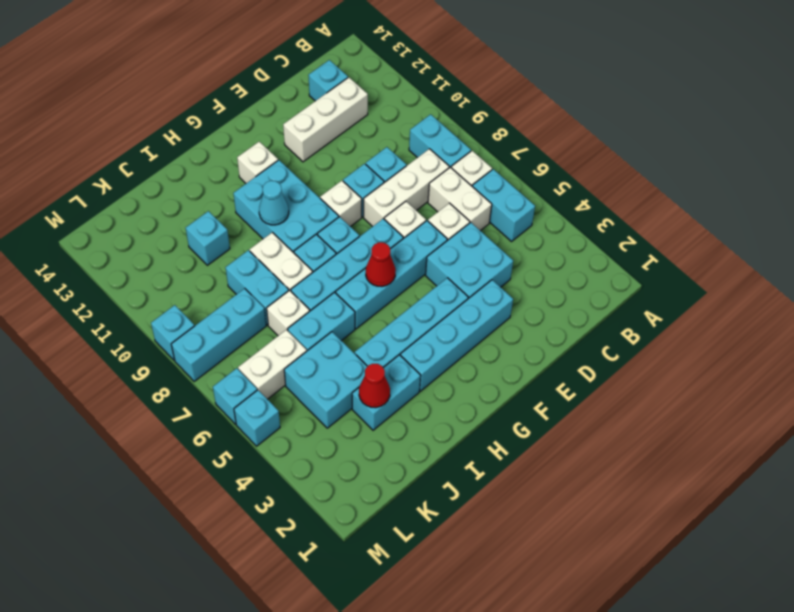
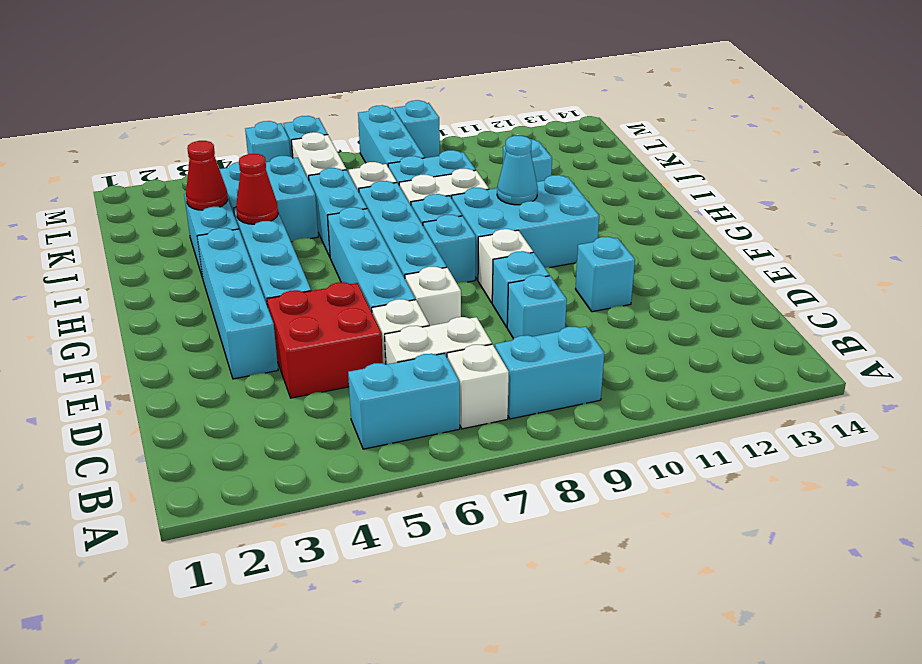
white brick C8:E8 level 1 -> none
white brick C12:E12 level 1 -> none
cyan brick C13 level 1 -> cyan brick E11 level 1
cyan brick D4:E5 level 1 -> red brick D4:E5 level 1
red cone G6 level 2 -> red cone I4 level 2
white brick G12 level 1 -> none

